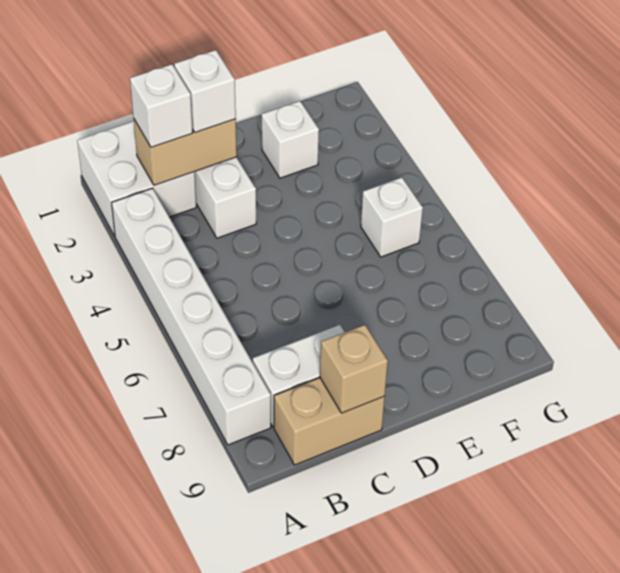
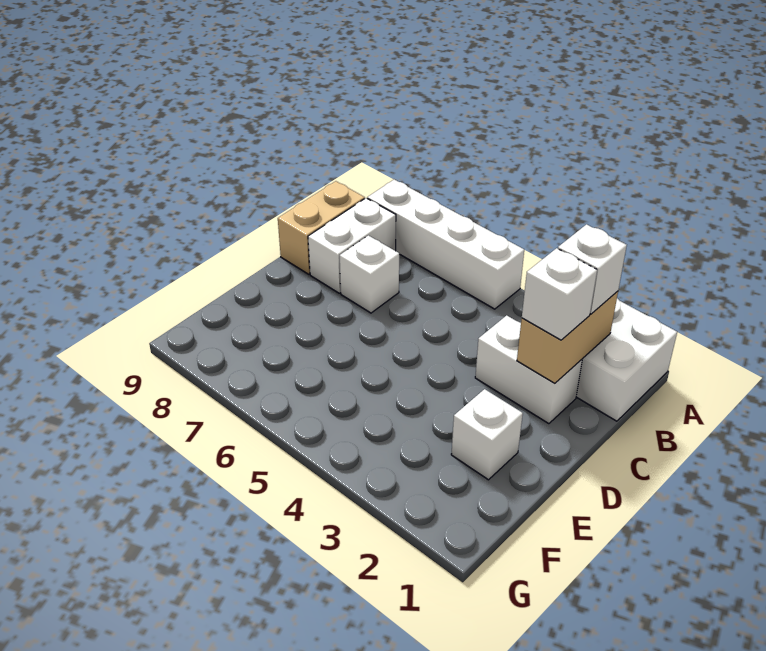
white brick A3:A8 level 1 -> white brick A5:A8 level 1
tan brick C9 level 2 -> none
white brick F5 level 1 -> white brick C7 level 1

